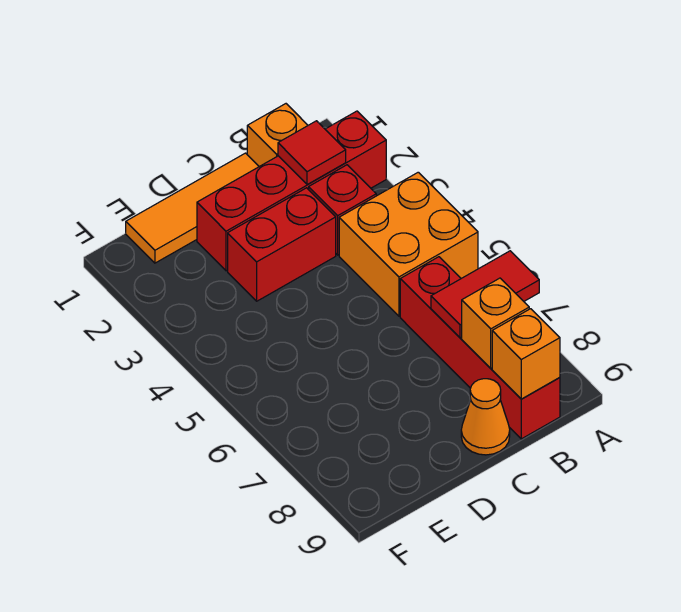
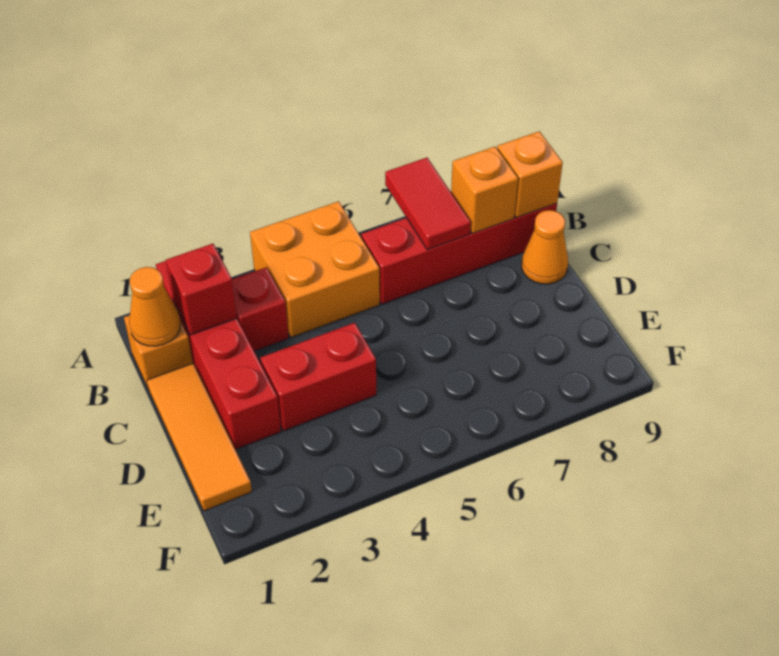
none -> orange cone B1 level 2
red tile B2 level 2 -> red brick B2 level 2
red brick C3:D3 level 1 -> red brick D3:D4 level 1

